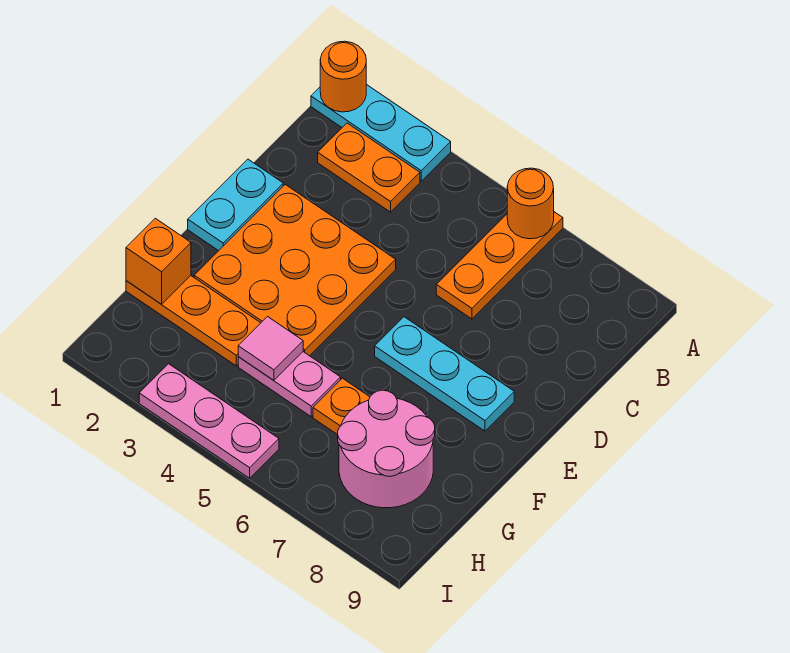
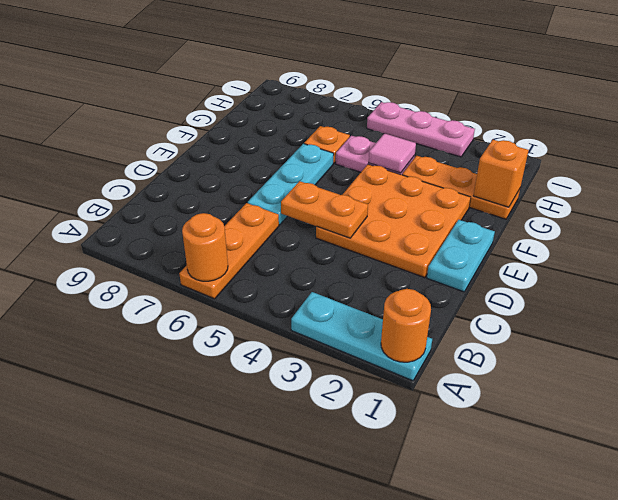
orange plate B2:B3 level 1 -> orange plate D4:D5 level 2
cyan plate E6:E8 level 1 -> cyan plate D6:F6 level 1
pink round brick G7:H8 level 1 -> none

